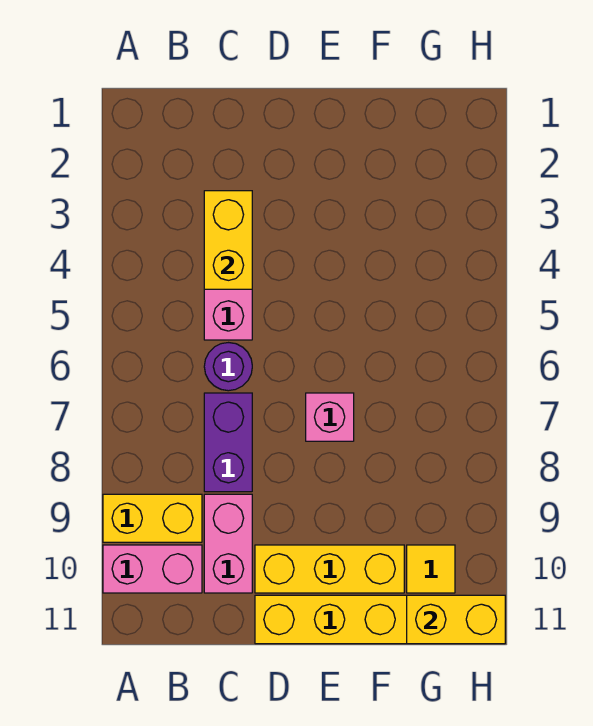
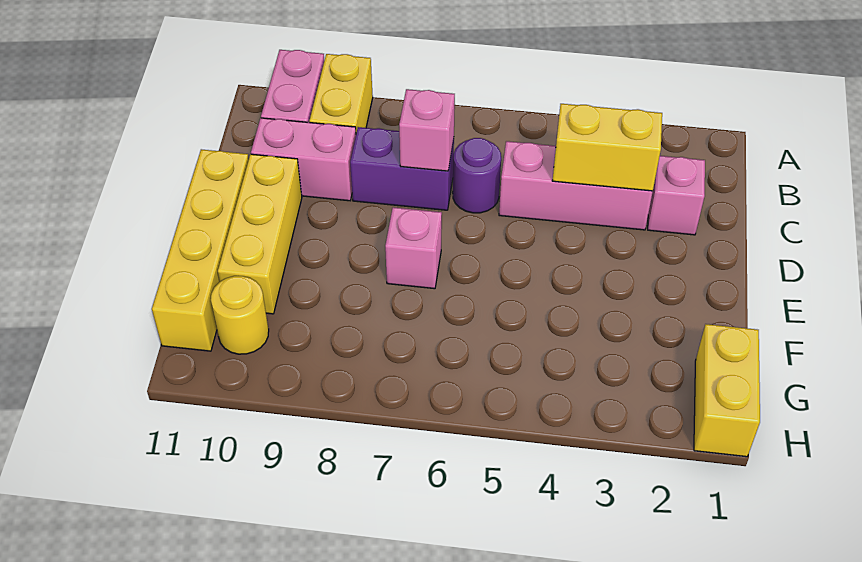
none -> pink brick C2 level 1
none -> pink brick C7 level 2
yellow tile G10 level 1 -> yellow round brick G10 level 1
yellow brick G11:H11 level 2 -> yellow brick G1:H1 level 1

